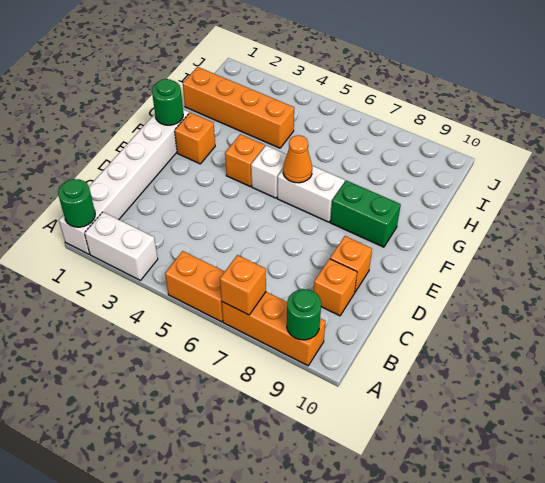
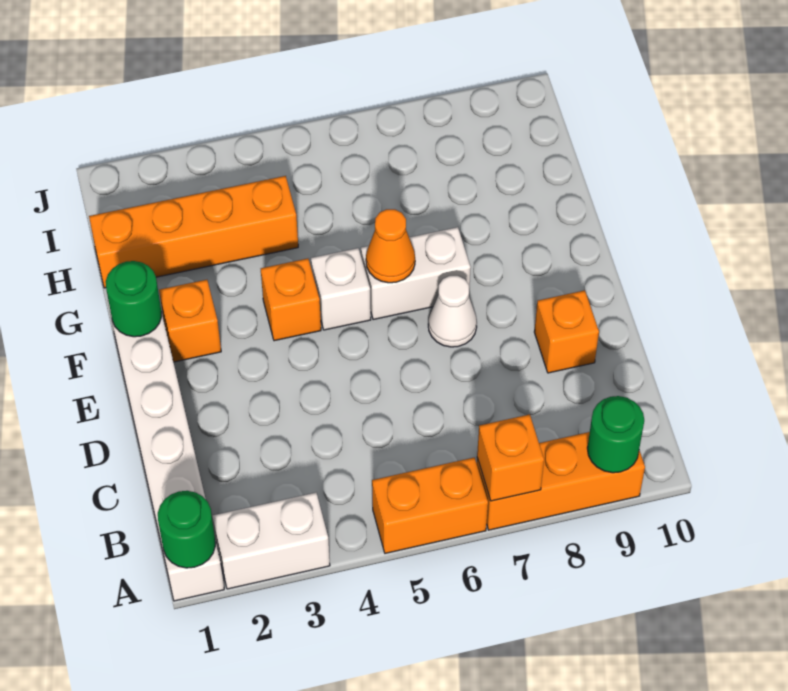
orange brick C9 level 1 -> none
none -> white cone E7 level 1
green brick F8:F9 level 1 -> none

